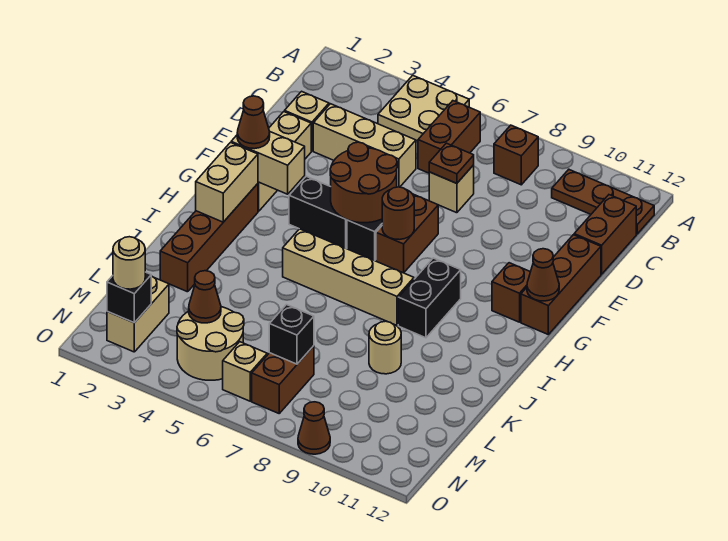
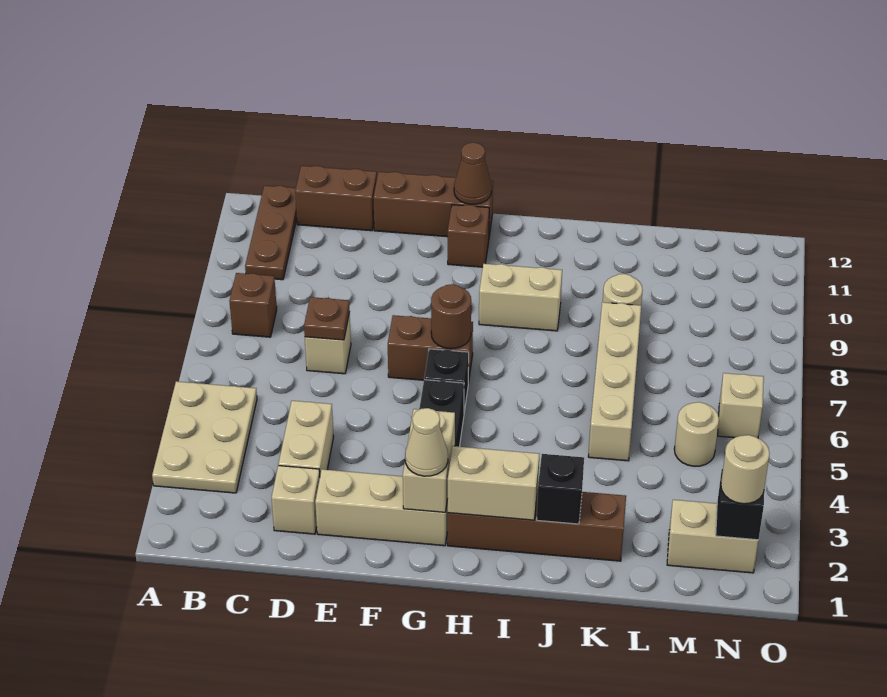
tan plate A4:B5 level 1 -> tan plate A3:B5 level 1
brown brick B6:C6 level 1 -> none
tan brick D3:D5 level 1 -> tan brick D3:D4 level 1
brown round brick F5:G6 level 2 -> none
brown cone G2 level 3 -> tan cone G2 level 3
black brick H9:I9 level 1 -> tan brick H9:I9 level 1
tan brick I5:I8 level 1 -> tan brick K5:K8 level 1
tan round brick M4:N5 level 1 -> tan round brick M5 level 1
brown cone M4 level 2 -> none
brown brick M7:N7 level 1 -> none
black brick M7 level 2 -> black brick J2 level 2
brown cone O9 level 1 -> none

